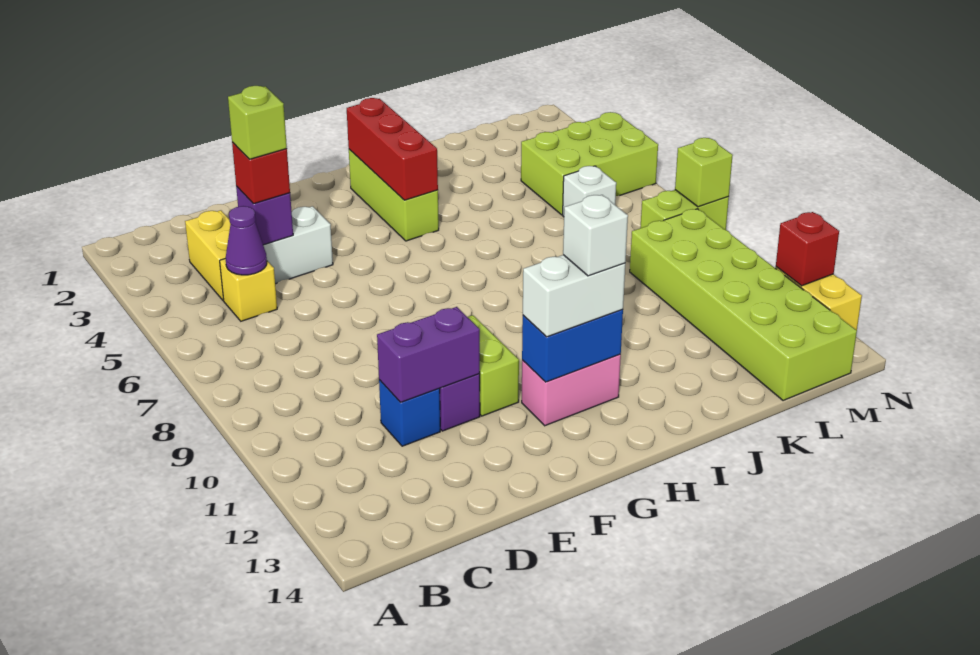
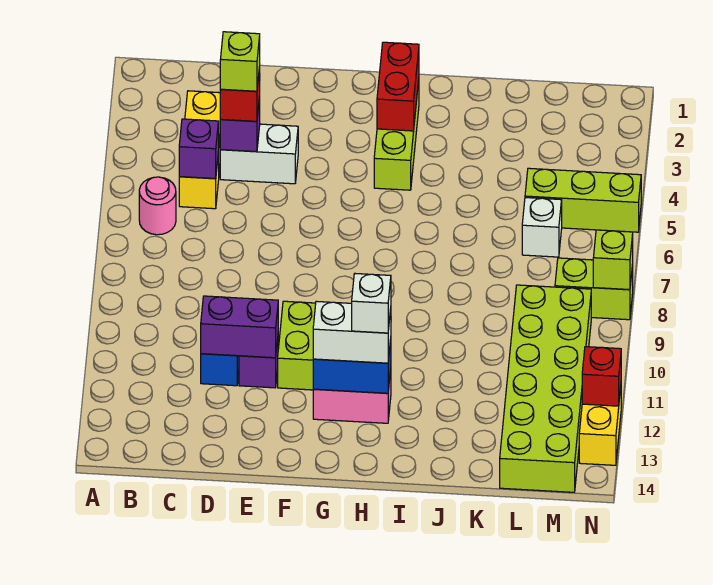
none -> pink round brick B6 level 1
purple cone C5 level 2 -> purple brick C5 level 2
red brick H2:H4 level 2 -> red brick H2:H3 level 2
lime brick L4:N5 level 1 -> lime brick L5:N5 level 1

